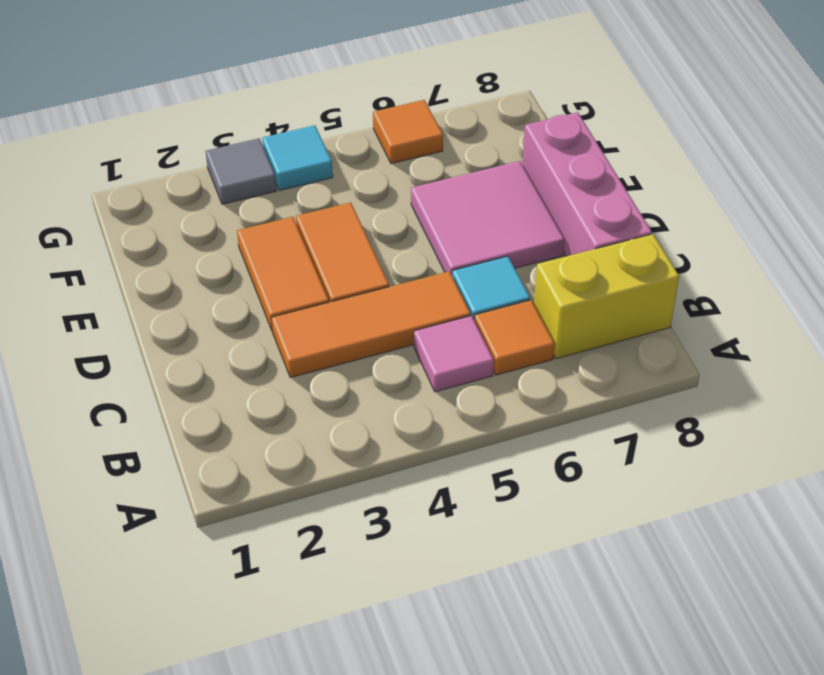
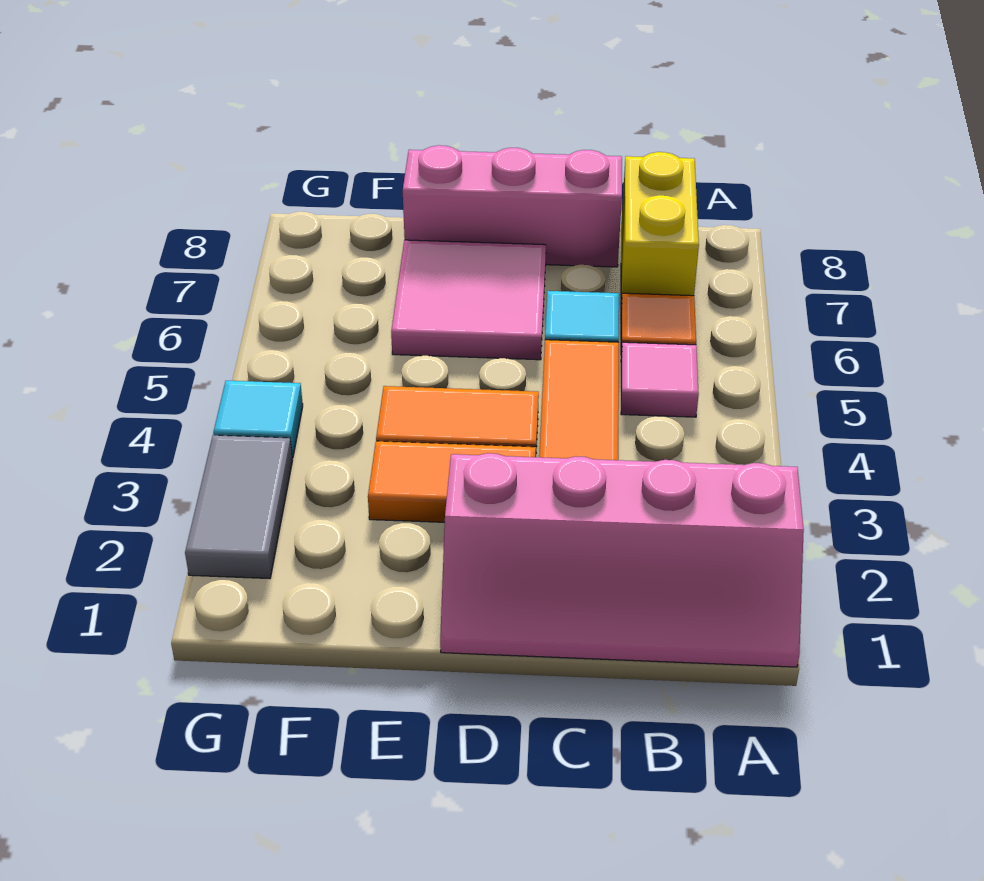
none -> pink slope A1:D2 level 1 top 2
grey tile G3 level 1 -> grey tile G2:G3 level 1
orange tile G6 level 1 -> none

